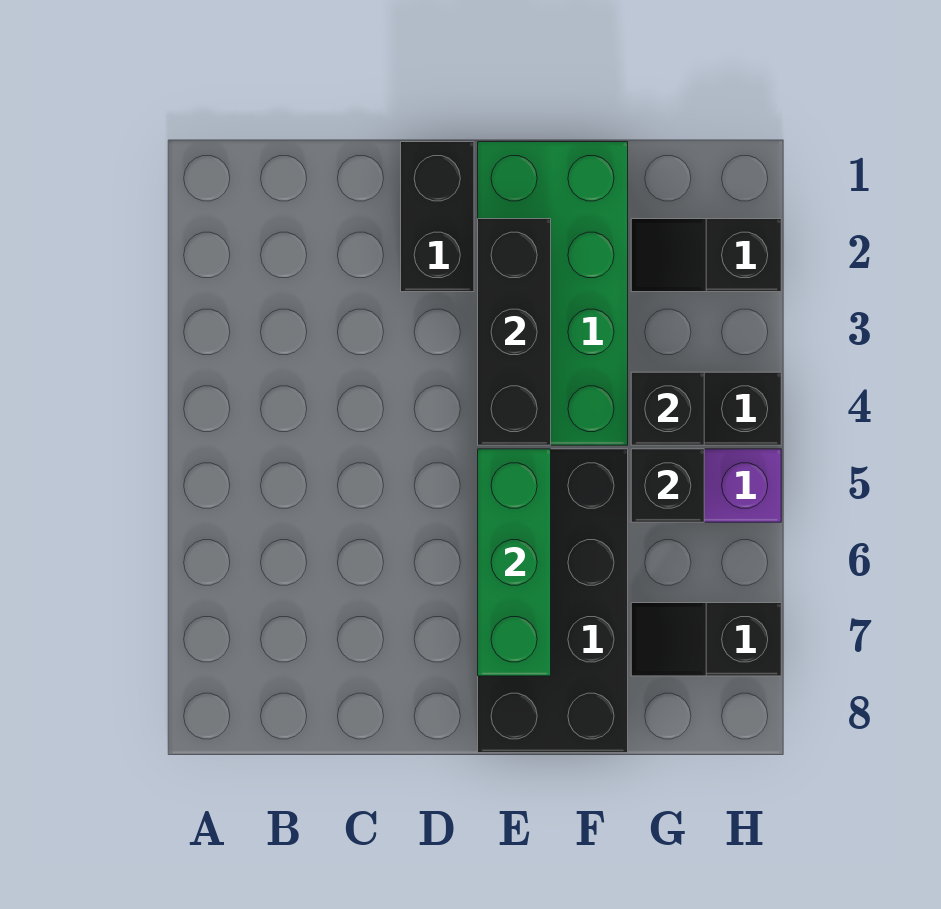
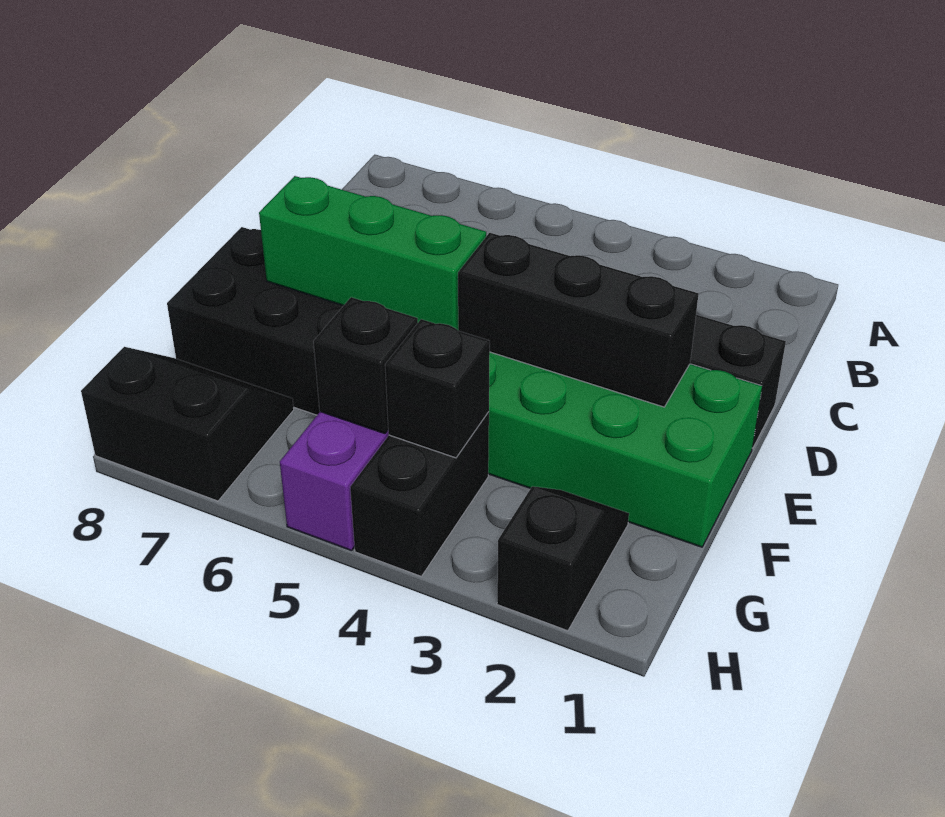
black slope G7:H7 level 1 top H -> black slope G7:H8 level 1 top H

